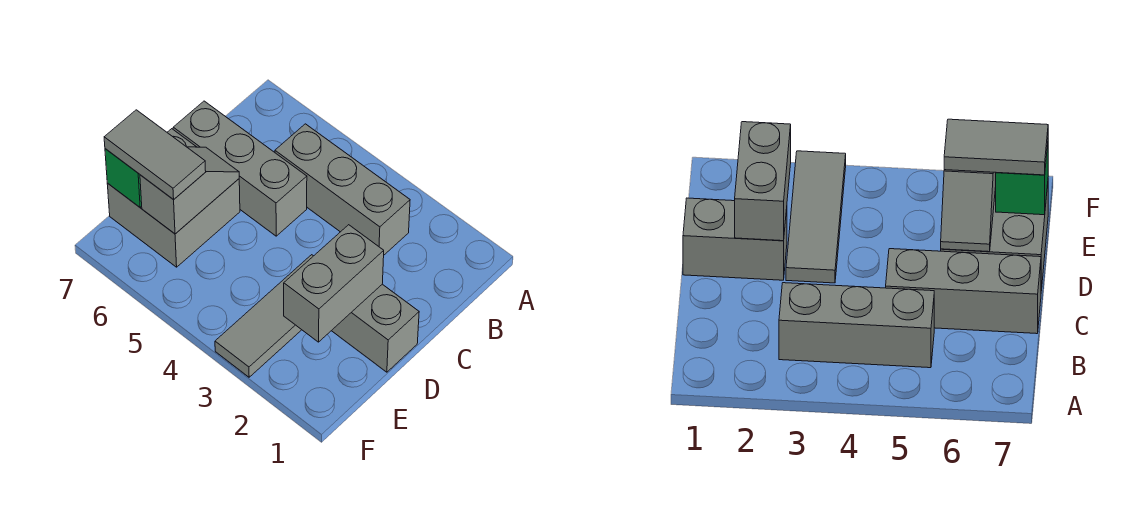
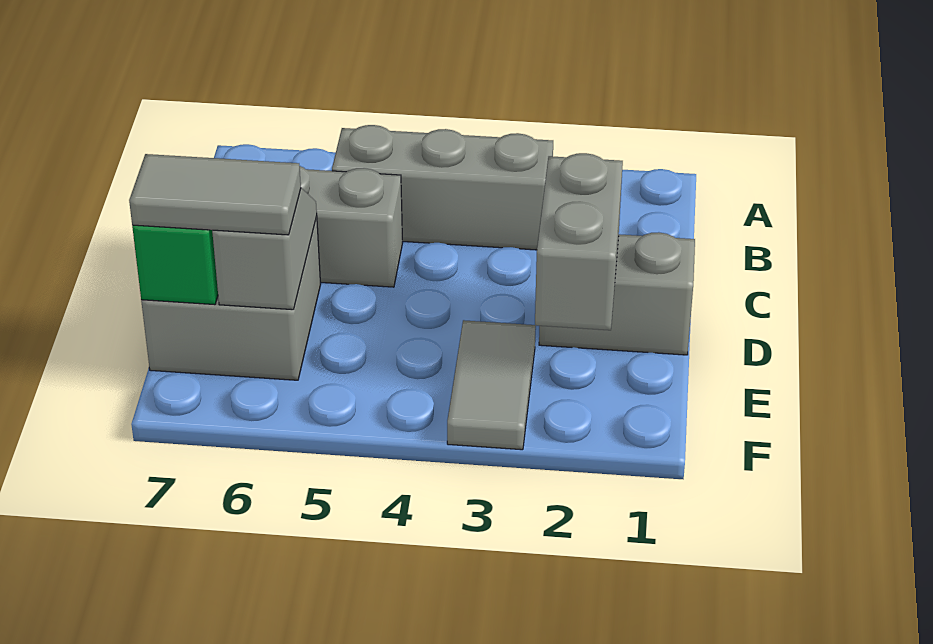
grey tile D3:F3 level 1 -> grey tile E3:F3 level 1

